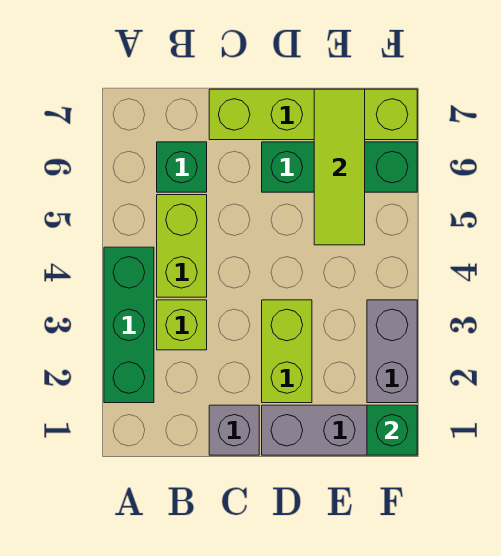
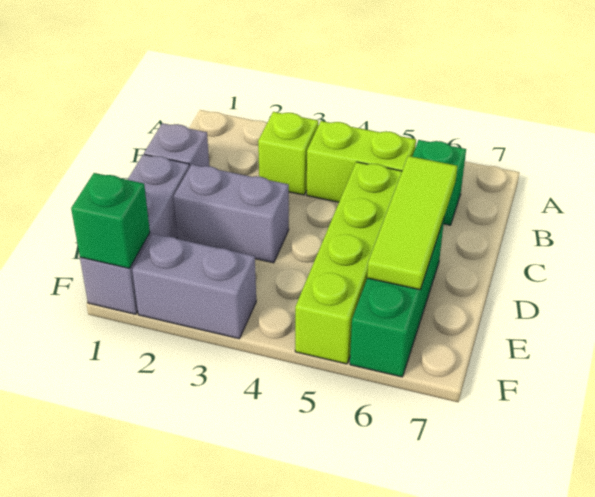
green brick A2:A4 level 1 -> none
lime brick C7:F7 level 1 -> lime brick C5:F5 level 1
lime brick D2:D3 level 1 -> grey brick D2:D3 level 1
lime tile E5:E7 level 2 -> lime tile C6:E6 level 2

